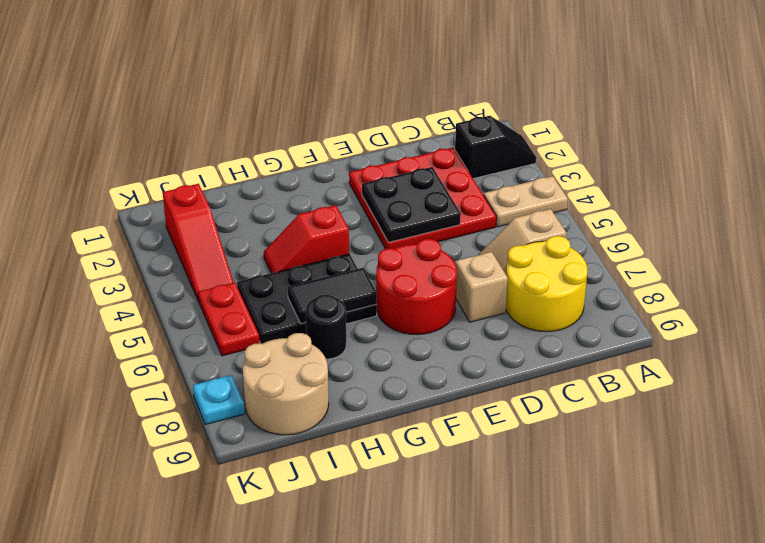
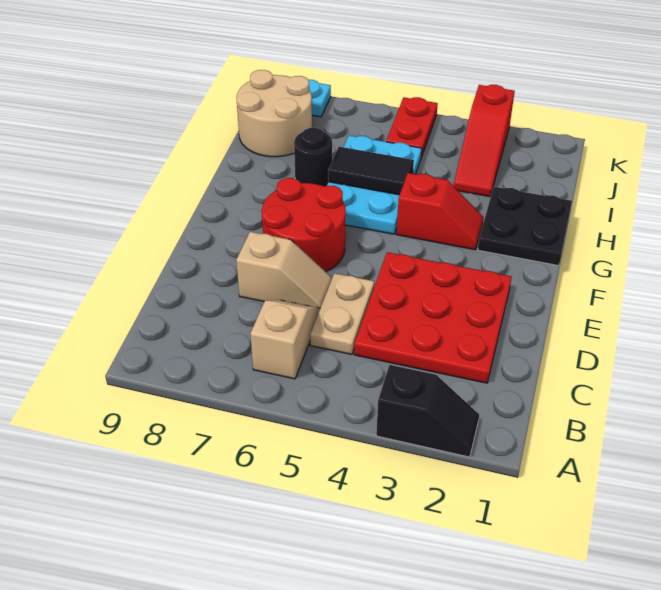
black slope A2:B2 level 1 top B -> black slope A2:A3 level 1 top 3
tan plate A4:B4 level 1 -> tan plate C5:D5 level 1
yellow round brick B7:C8 level 1 -> none
black plate D3:E4 level 2 -> black plate G1:H2 level 1
red slope G4:H4 level 1 top G -> red slope G3:G4 level 1 top 4
black plate G5:I6 level 1 -> cyan plate G5:I6 level 1
black tile G6:H6 level 2 -> black tile H5:H6 level 2
red slope J2:J4 level 1 top 2 -> red slope I3:K3 level 1 top K
red plate J5:J6 level 1 -> red plate J5:K5 level 1

